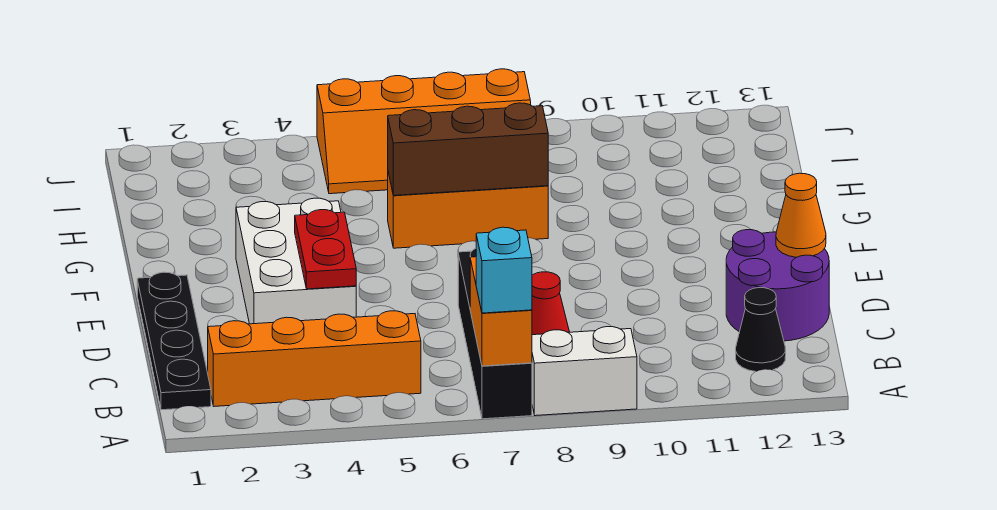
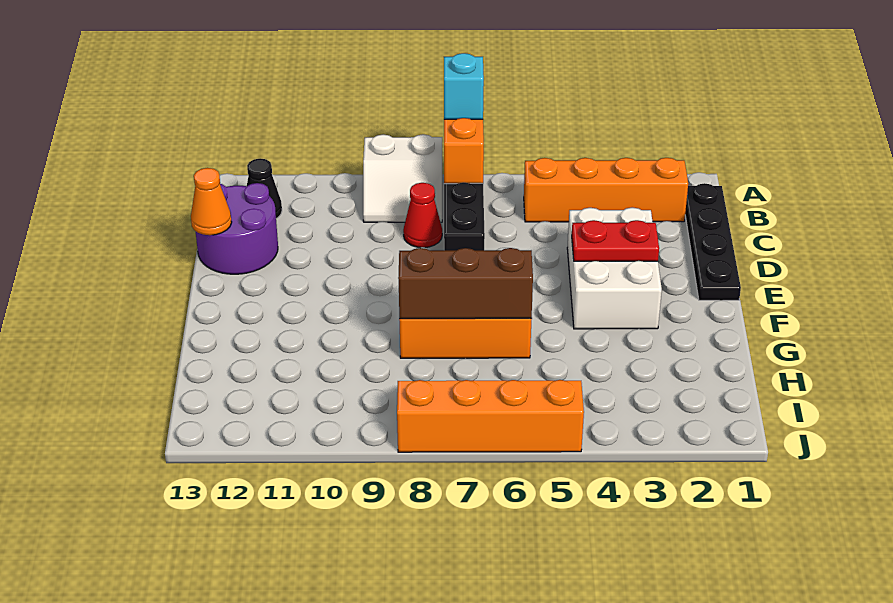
red plate D4:E4 level 2 -> red plate E3:E4 level 2

